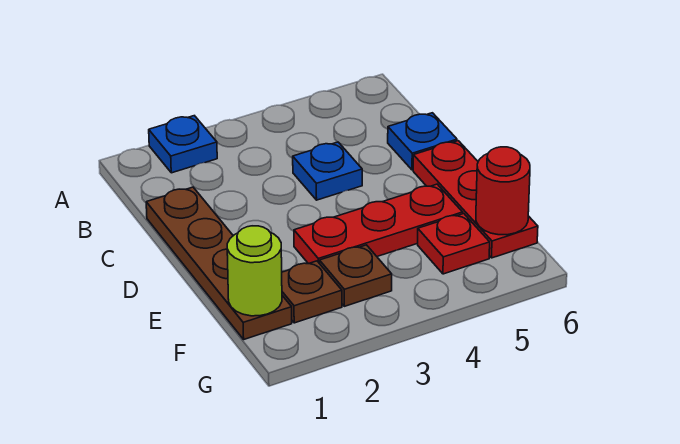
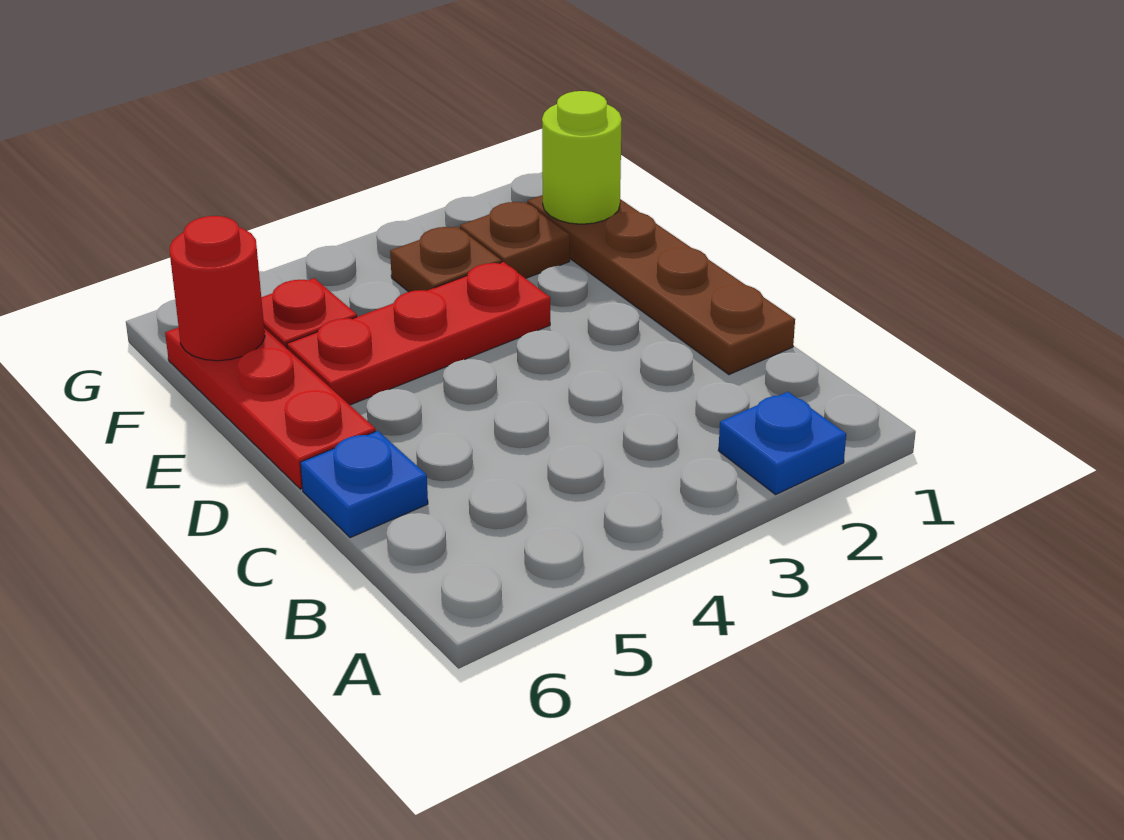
blue plate C4 level 1 -> none

